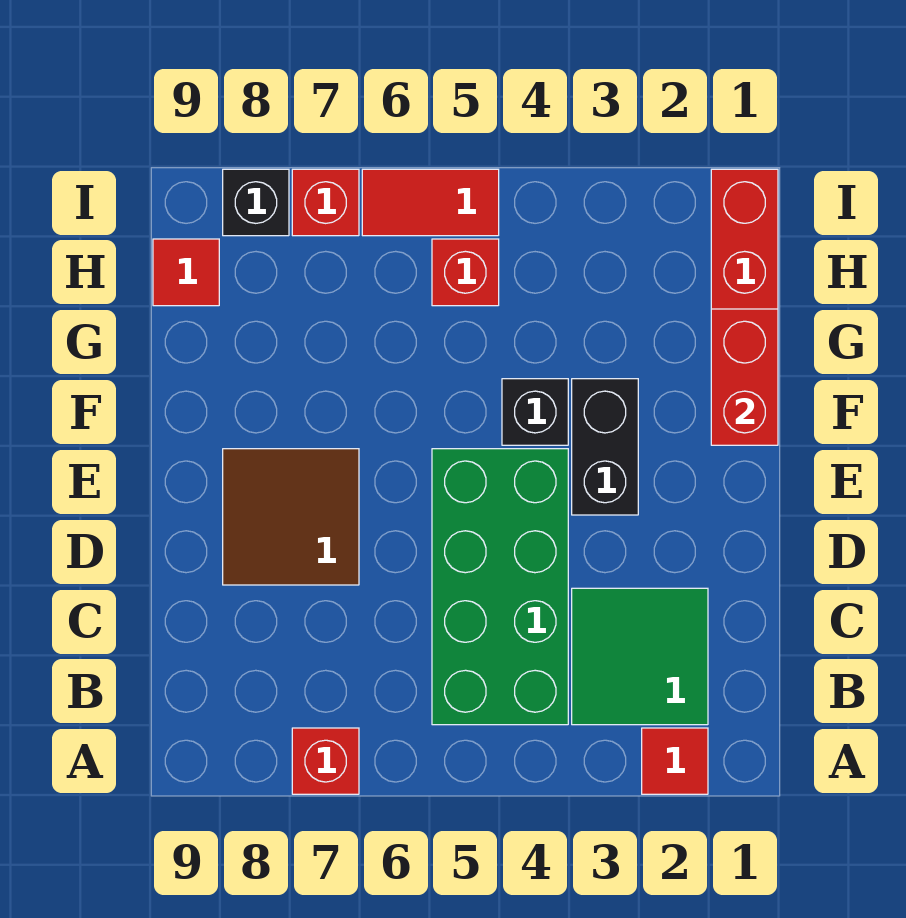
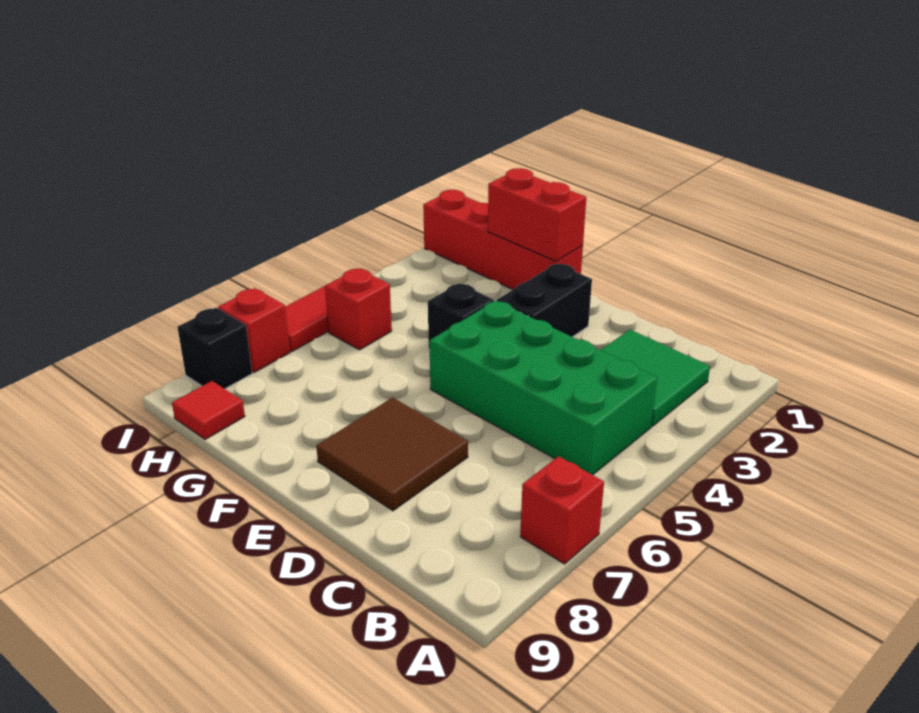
red tile A2 level 1 -> none
black brick E3:F3 level 1 -> black brick E2:E3 level 1

